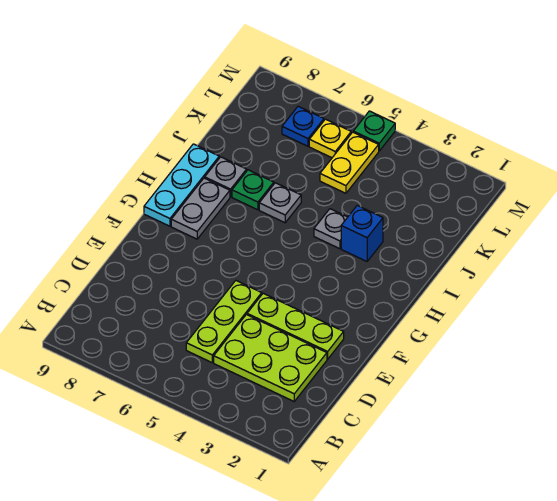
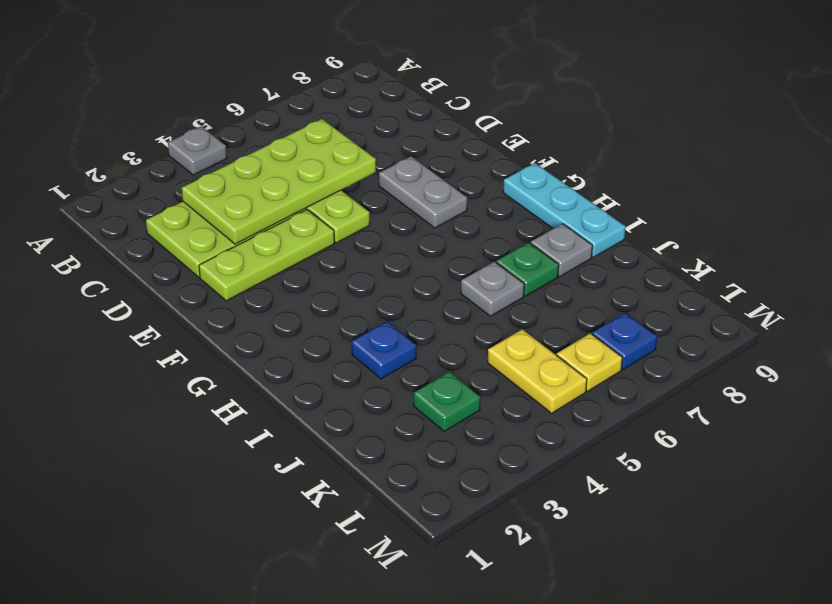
none -> lime plate C3:D6 level 2
grey plate G8:H8 level 1 -> grey plate E7:F7 level 1
blue brick I3 level 1 -> blue plate I3 level 1
grey plate I4 level 1 -> grey plate A4 level 1
green plate M5 level 1 -> green plate K3 level 1

